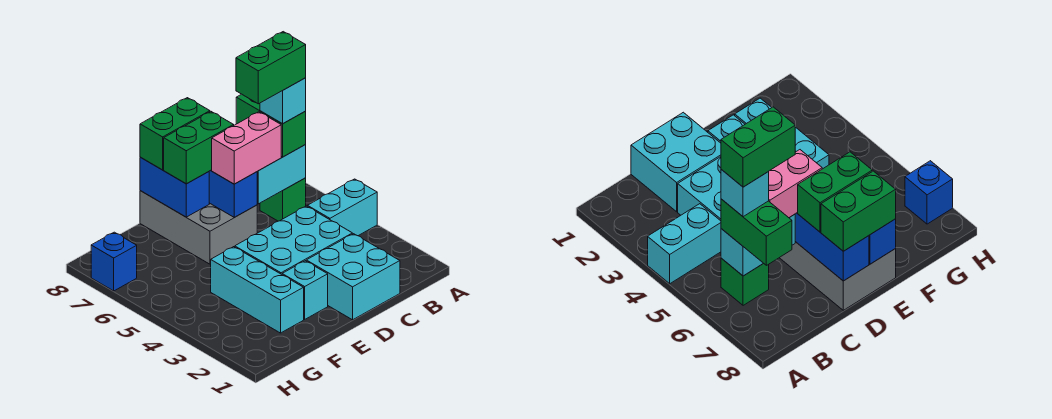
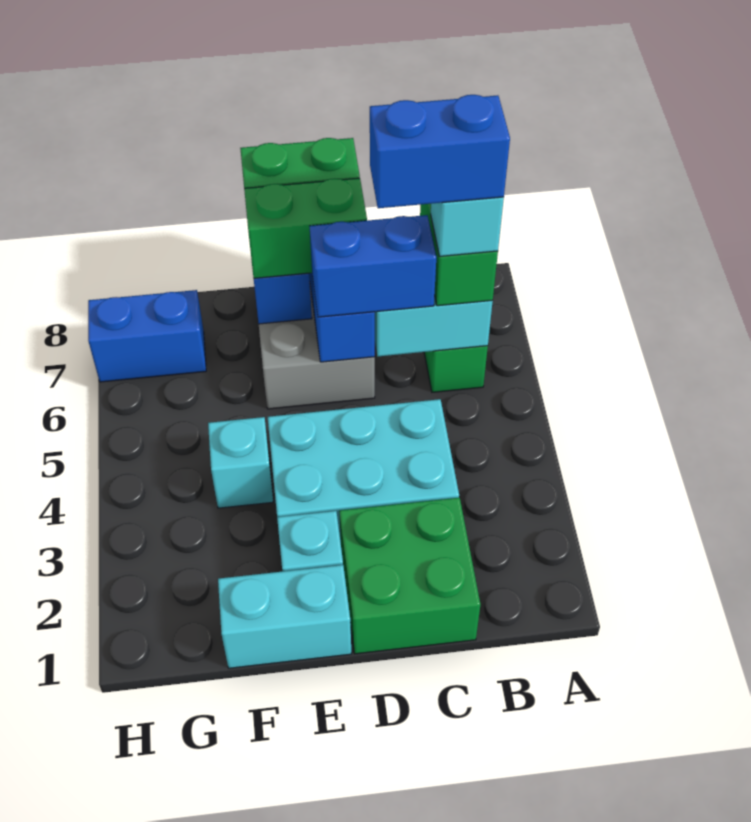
cyan brick A4:B4 level 1 -> cyan brick E1:F1 level 1
green brick B6:C6 level 5 -> blue brick B6:C6 level 5
cyan brick C1:D2 level 1 -> green brick C1:D2 level 1
pink brick C6:D6 level 3 -> blue brick C6:D6 level 3
cyan brick F2:F4 level 1 -> cyan brick F4 level 1
blue brick H7 level 1 -> blue brick G7:H7 level 1

